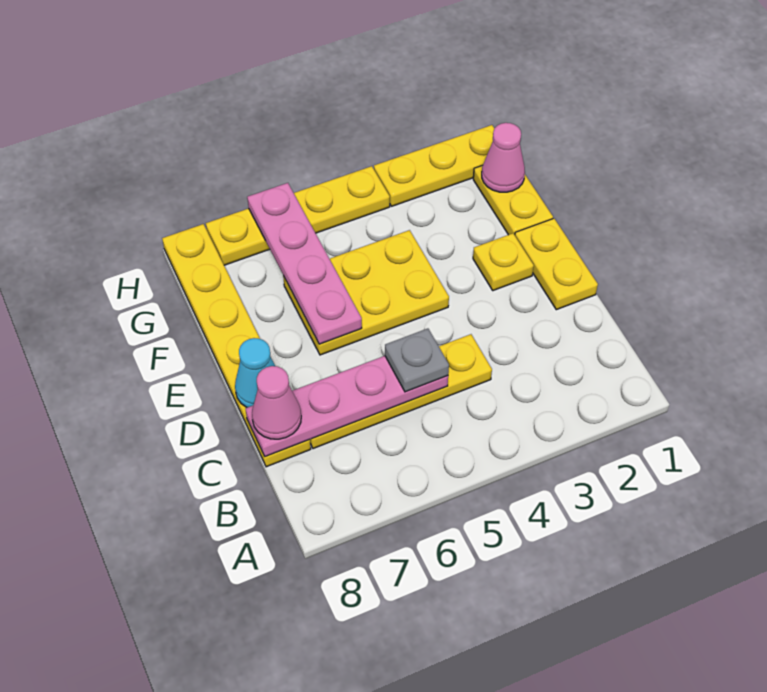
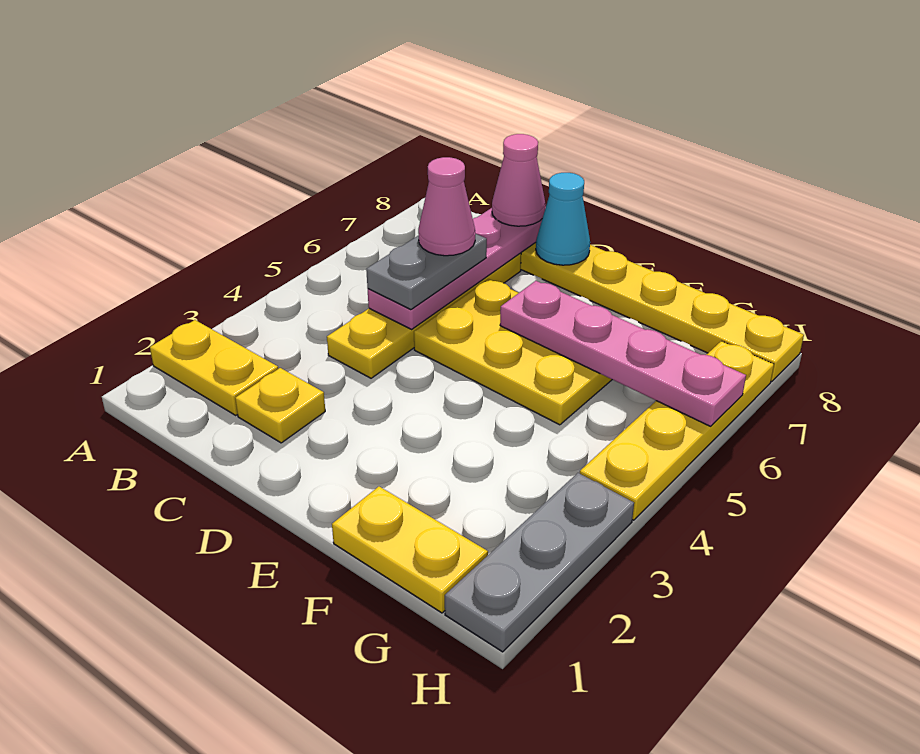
grey plate C5 level 3 -> grey plate C5:C6 level 3
yellow plate D1:E1 level 1 -> yellow plate A2:B2 level 1
yellow plate E2 level 1 -> yellow plate C2 level 1
yellow plate E4:F6 level 1 -> yellow plate D5:F6 level 1
pink cone G1 level 2 -> pink cone C6 level 4
yellow plate H1:H3 level 1 -> grey plate H1:H3 level 1

